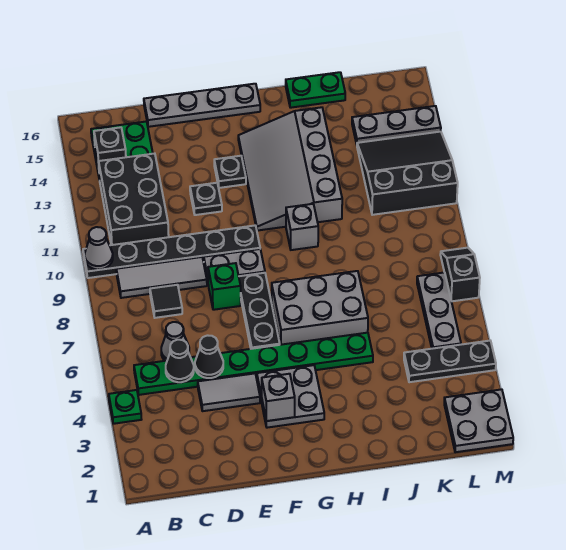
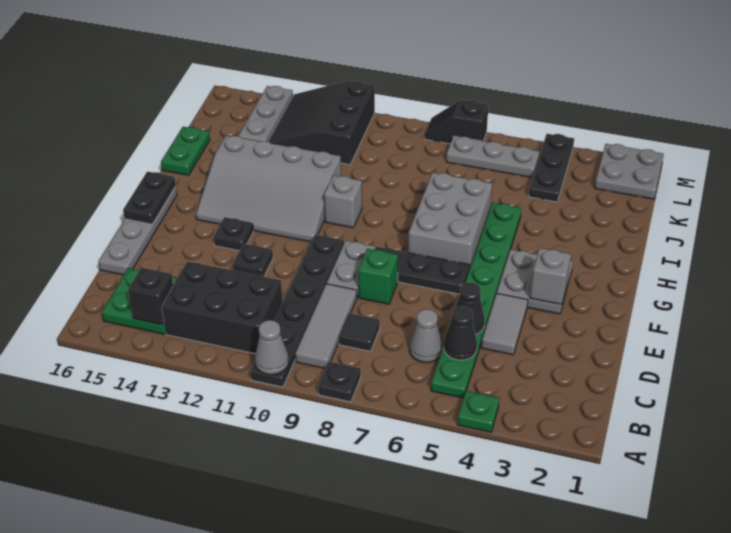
none -> black plate A8 level 1
none -> black plate F16:G16 level 2

